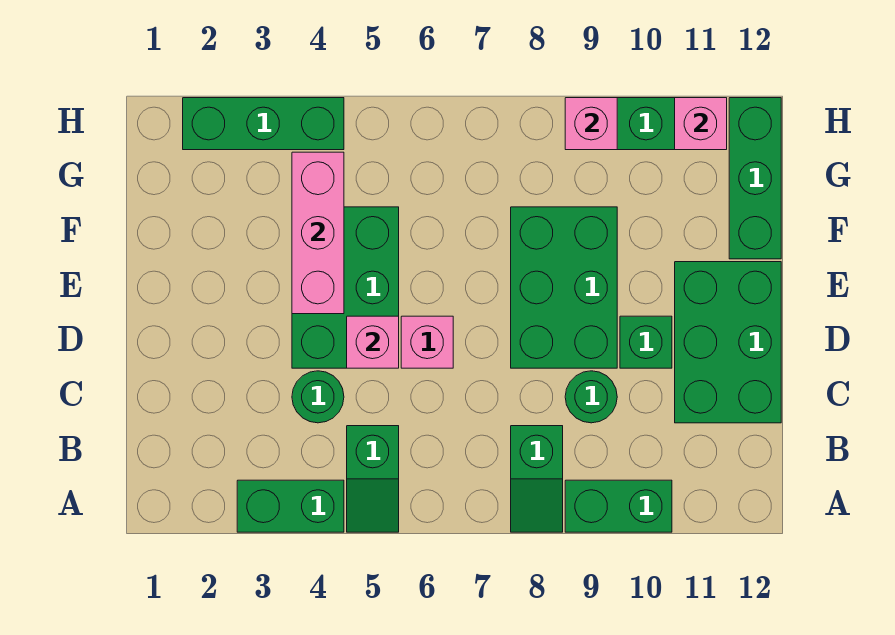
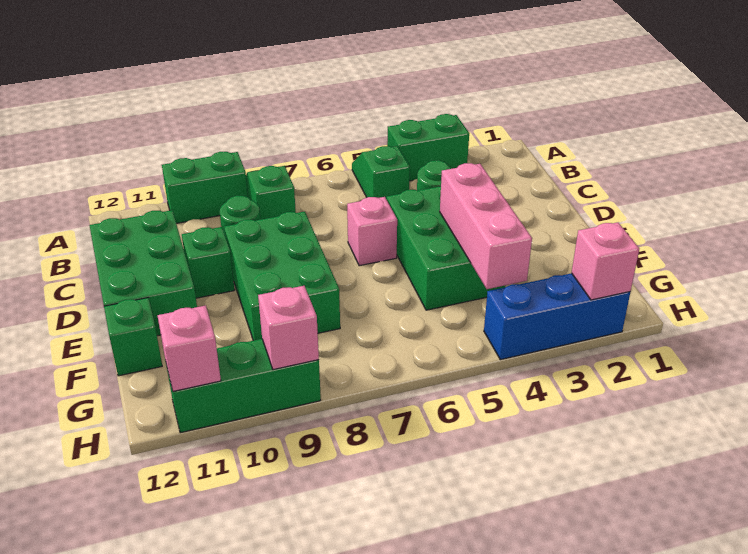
pink brick D5 level 2 -> pink brick H2 level 2
green brick F12:H12 level 1 -> green brick F12 level 1
green brick H2:H4 level 1 -> blue brick H2:H4 level 1

